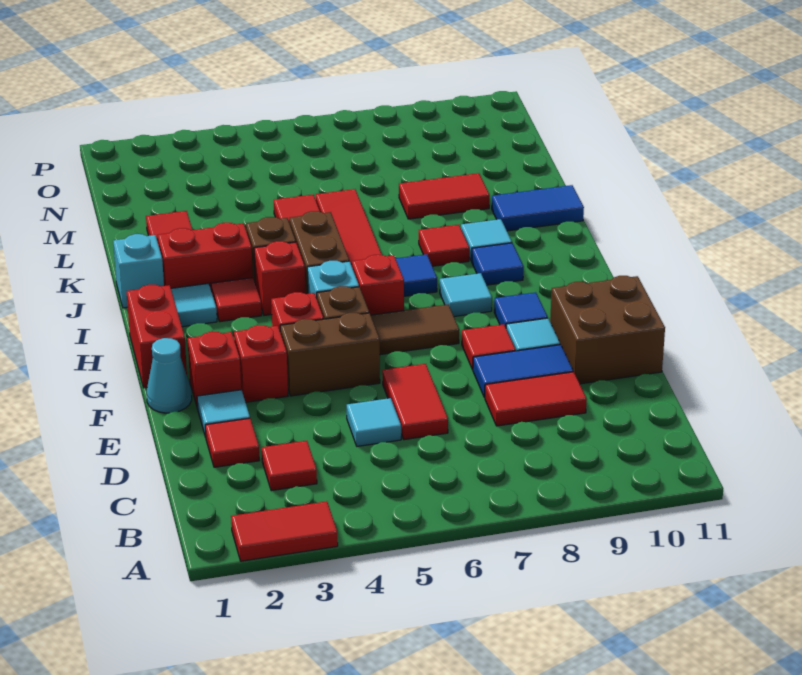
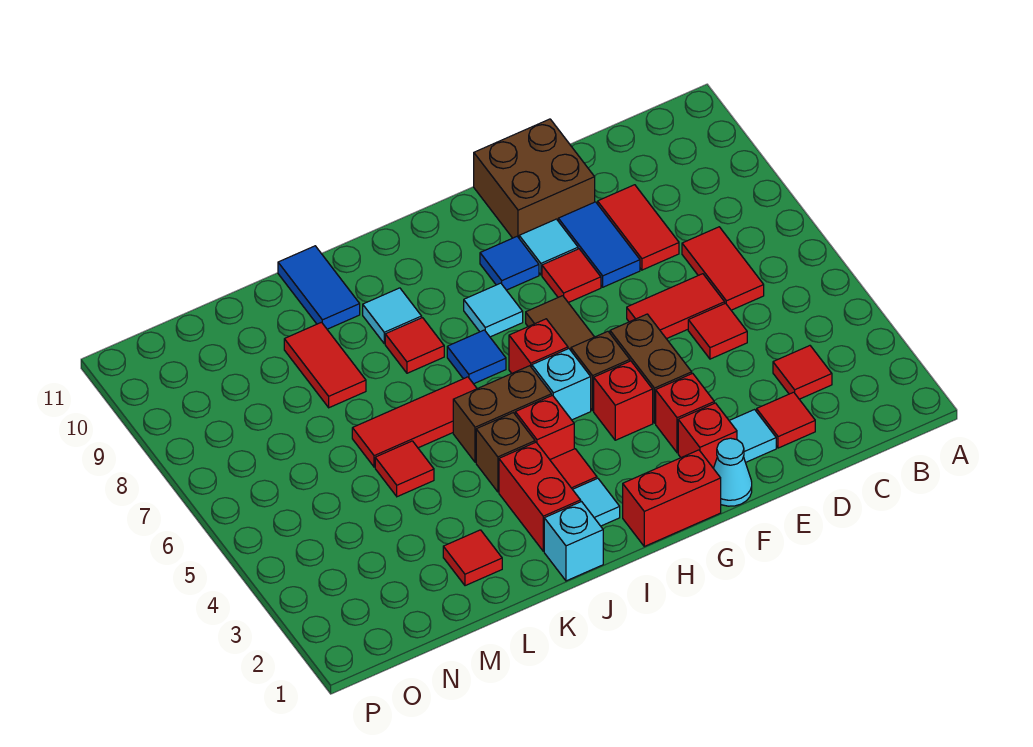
red tile A2:A3 level 1 -> red tile C6:C7 level 1
cyan tile D5 level 1 -> red tile D5 level 1
blue tile I9 level 1 -> none

